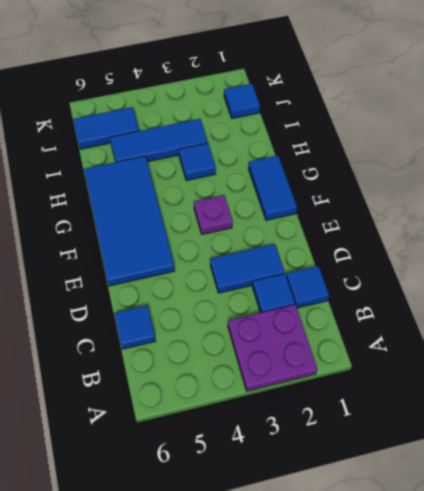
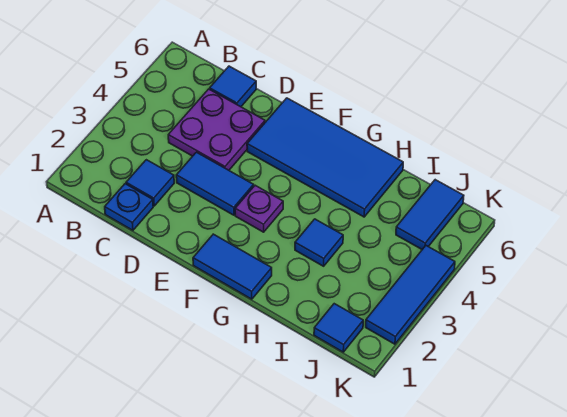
purple plate A2:B3 level 1 -> purple plate C4:D5 level 1
blue tile C1 level 1 -> blue plate C1 level 1
blue tile D2:D3 level 1 -> blue tile D3:E3 level 1
blue tile I3:I5 level 1 -> blue tile K2:K4 level 1

